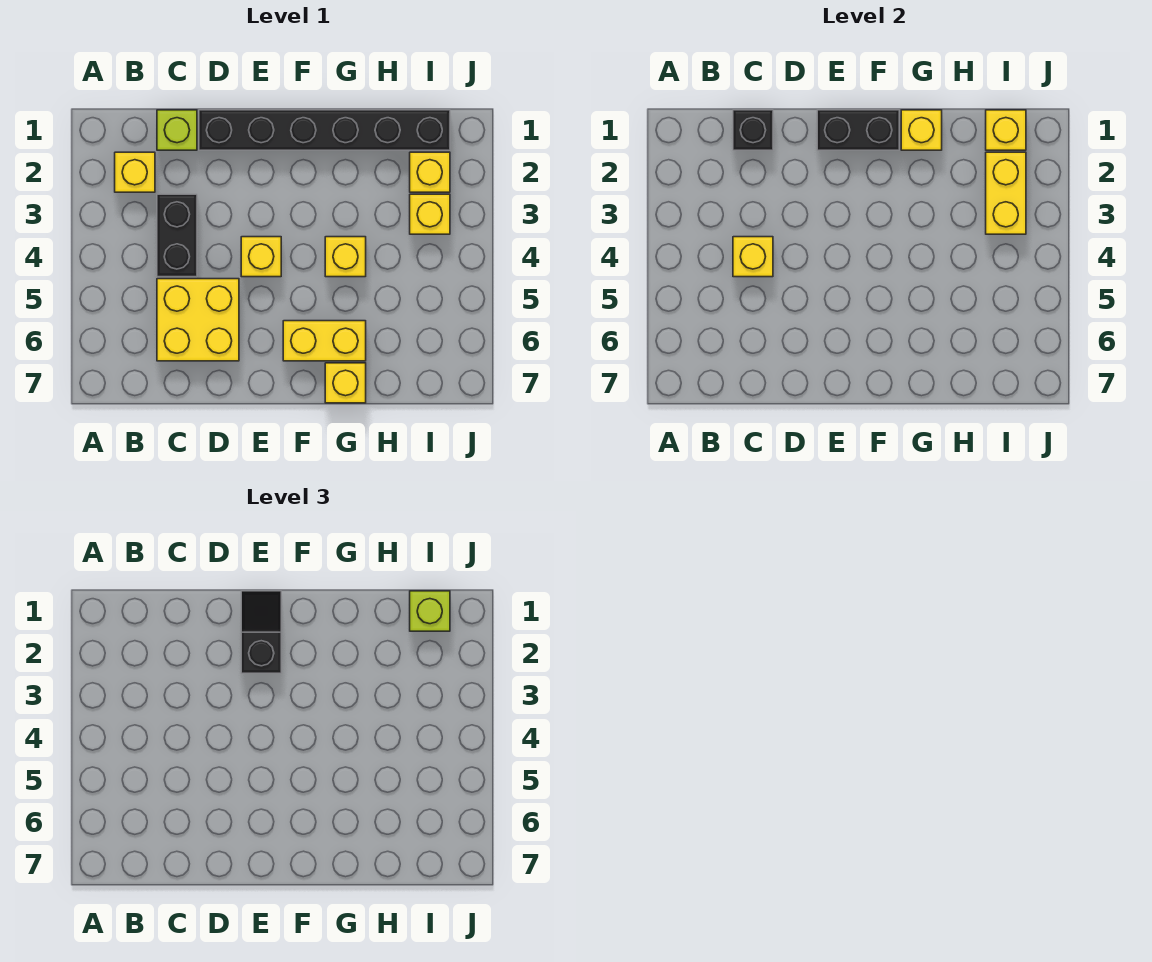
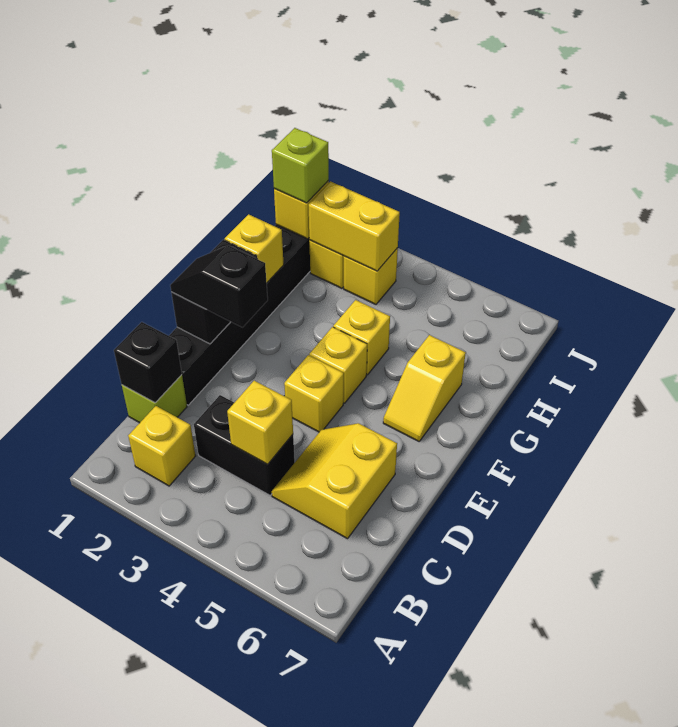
yellow brick C5:D6 level 1 -> yellow slope C5:D6 level 1 top 6
yellow brick F6:G6 level 1 -> yellow slope F6:G6 level 1 top G
yellow brick G7 level 1 -> yellow brick F4 level 1

